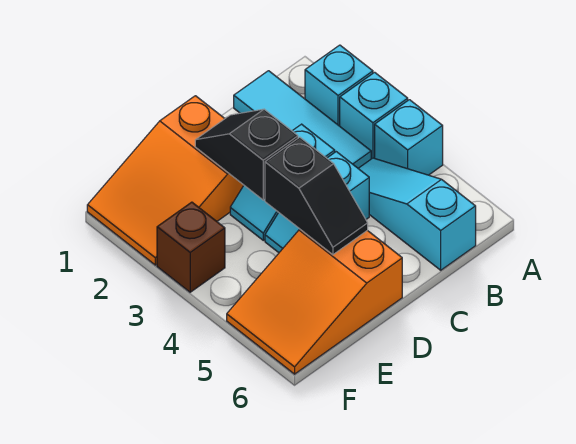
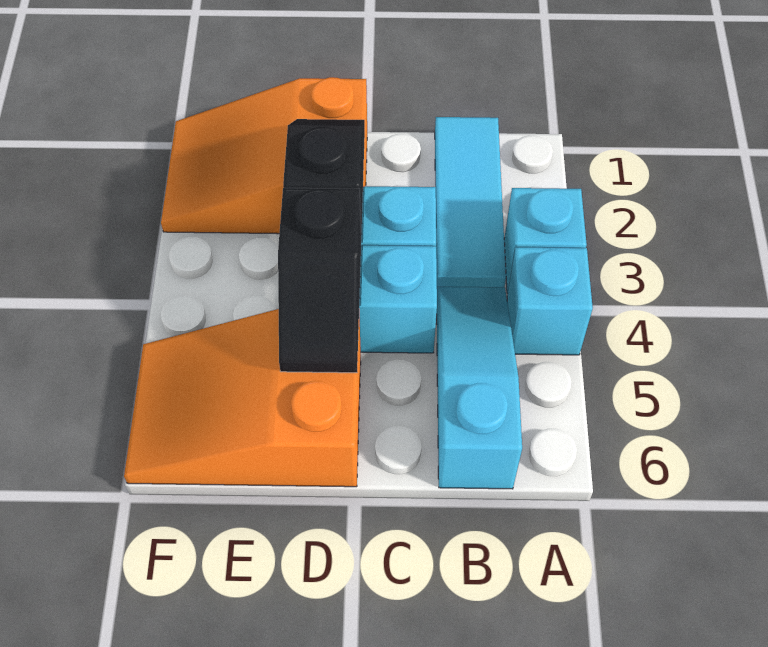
cyan brick A2 level 1 -> none
brown brick F3 level 1 -> none

